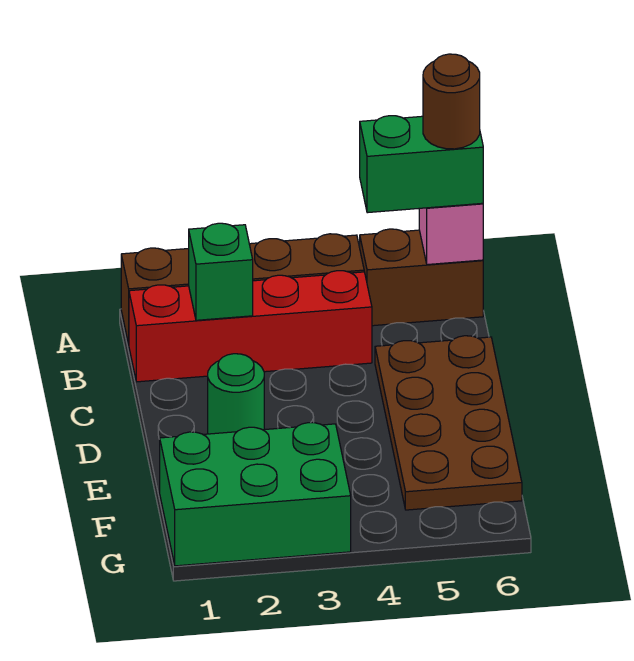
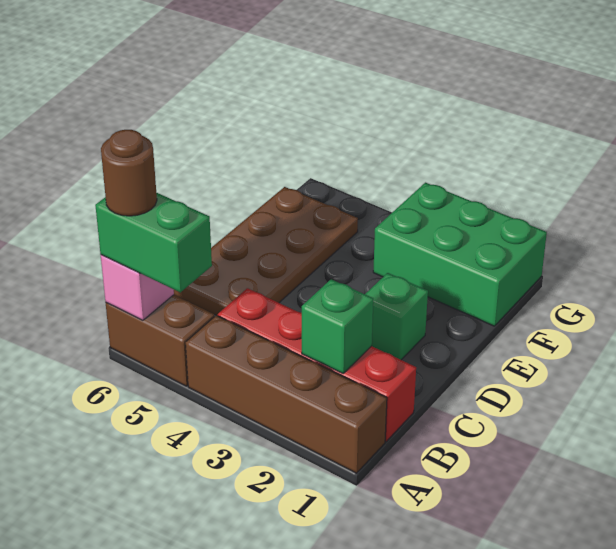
green round brick D2 level 1 -> green brick D2 level 1

